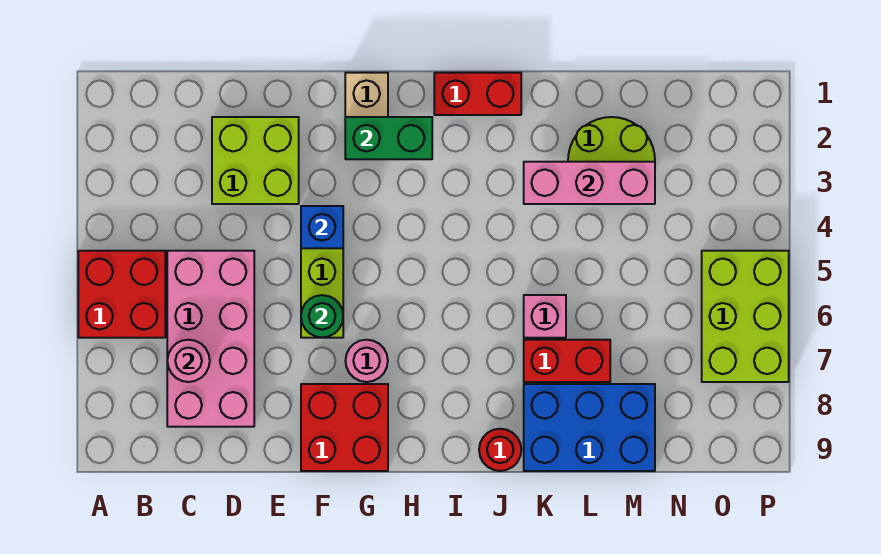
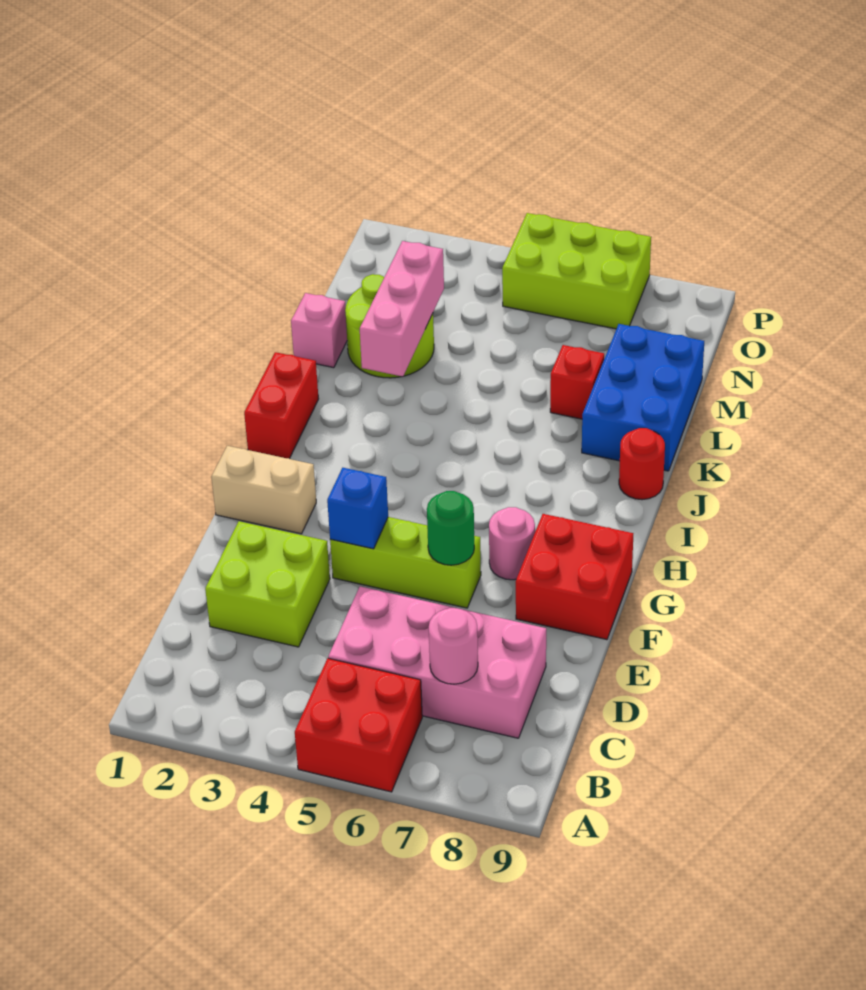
green brick G2:H2 level 2 -> none
pink brick K6 level 1 -> pink brick L1 level 1
red brick K7:L7 level 1 -> red brick L7 level 1

